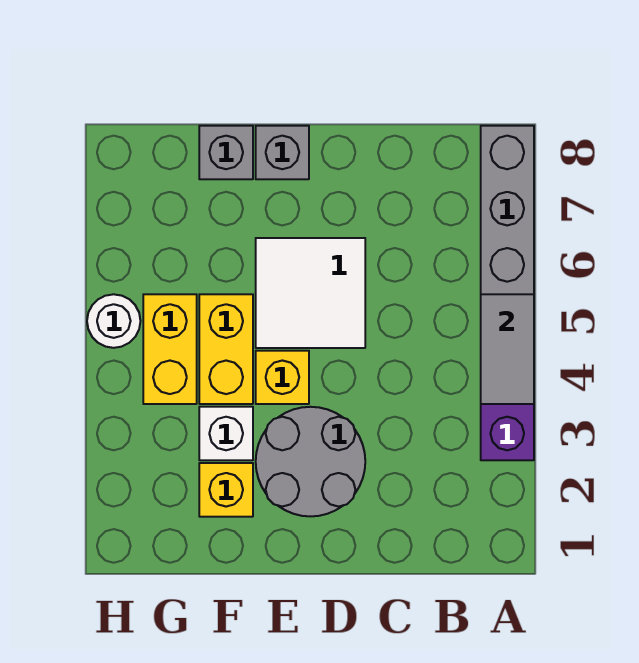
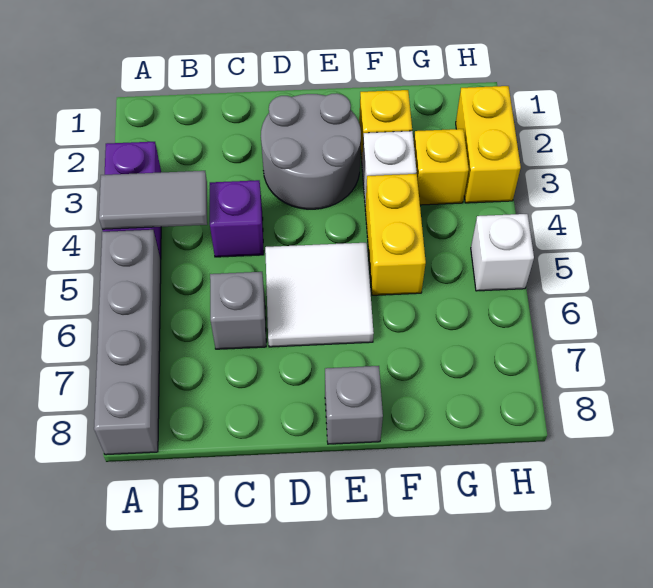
grey tile A4:A5 level 2 -> grey tile A4:B4 level 2
none -> purple brick C4 level 1
yellow brick E4 level 1 -> yellow brick G3 level 1
grey brick F8 level 1 -> grey brick C6 level 1
yellow brick G4:G5 level 1 -> yellow brick H2:H3 level 1
white round brick H5 level 1 -> white brick H5 level 1

